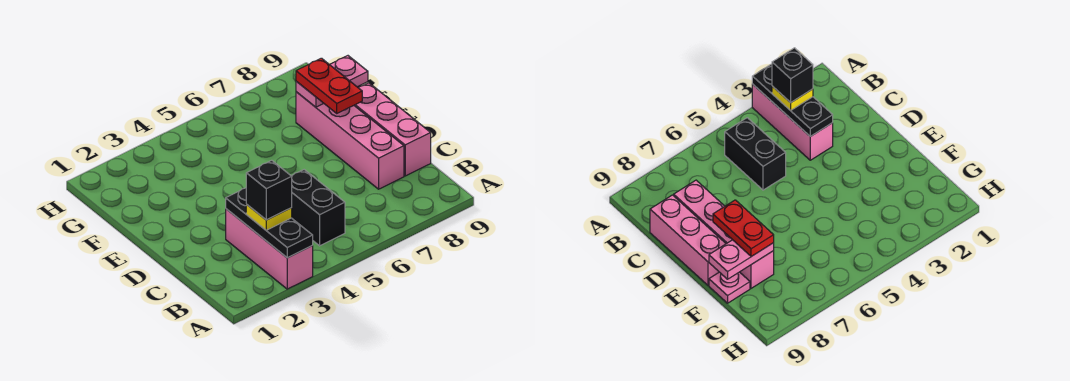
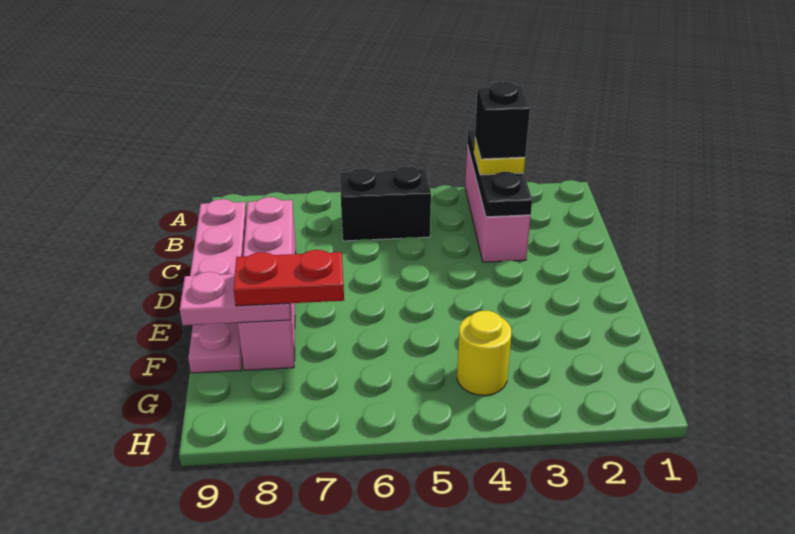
black brick B5:C5 level 1 -> black brick B5:B6 level 1
red plate E8:F8 level 3 -> red plate F7:F8 level 3
none -> yellow round brick G4 level 1

